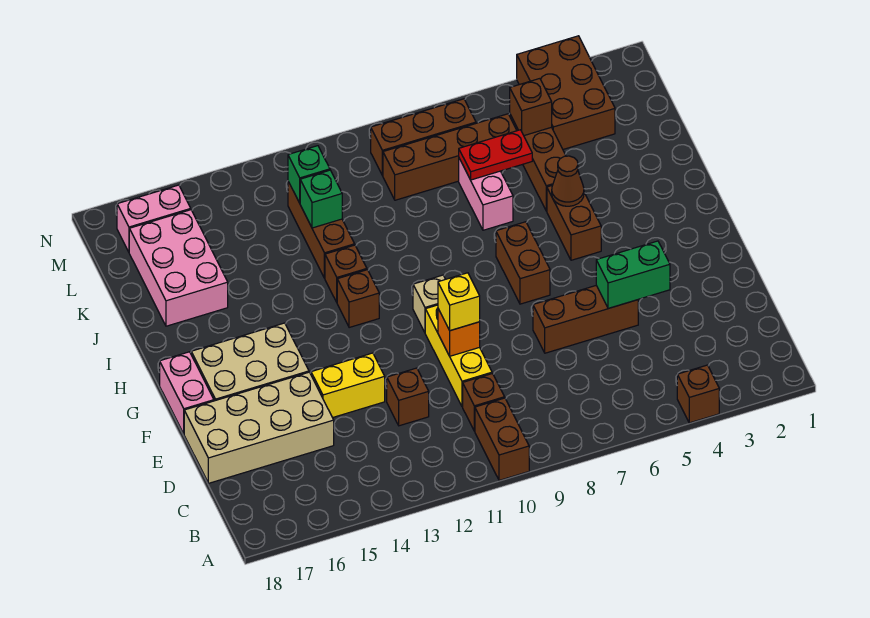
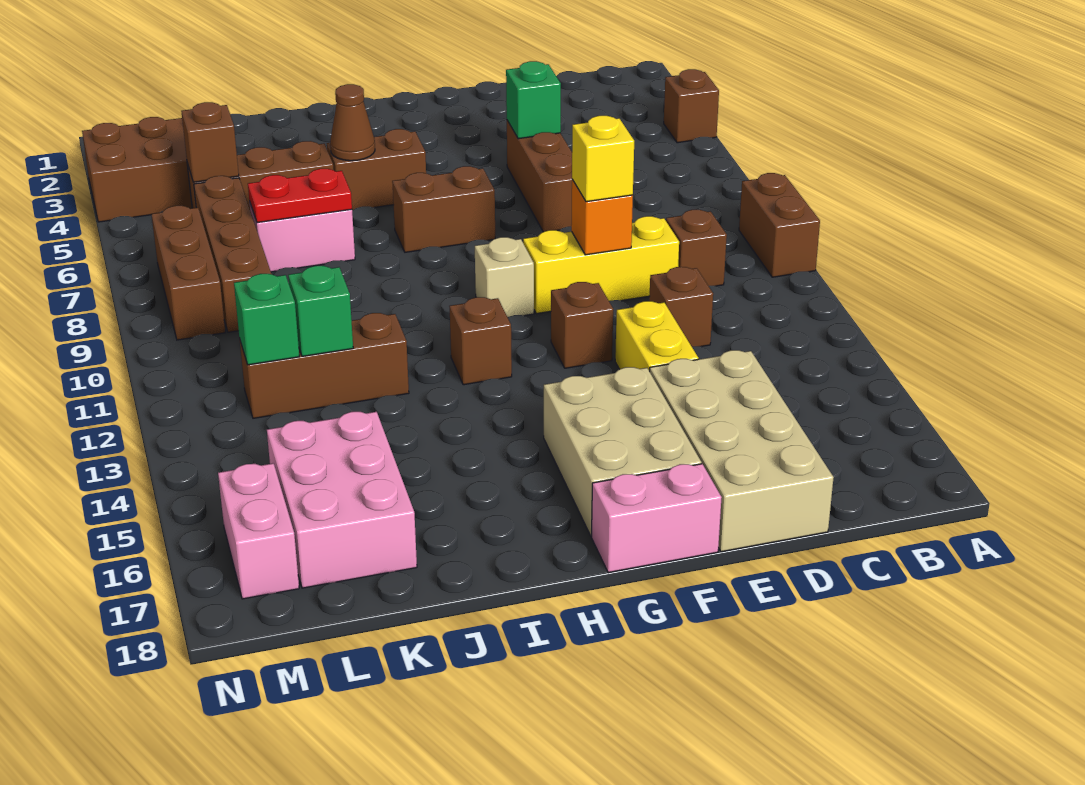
brown brick A10:B10 level 1 -> brown brick A9:A10 level 1
green brick E4:E5 level 2 -> green brick E5 level 2
brown brick I12 level 1 -> brown brick F12 level 1
pink brick J16:L17 level 1 -> pink brick K15:L17 level 1
red plate K6:K7 level 2 -> red plate J7:K7 level 2

